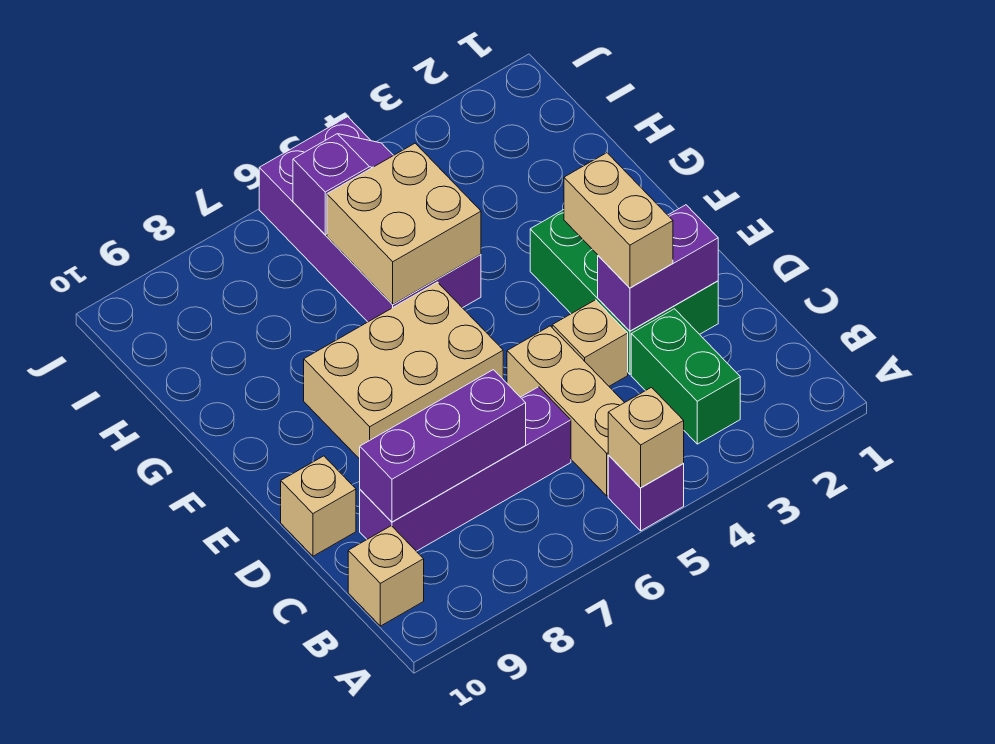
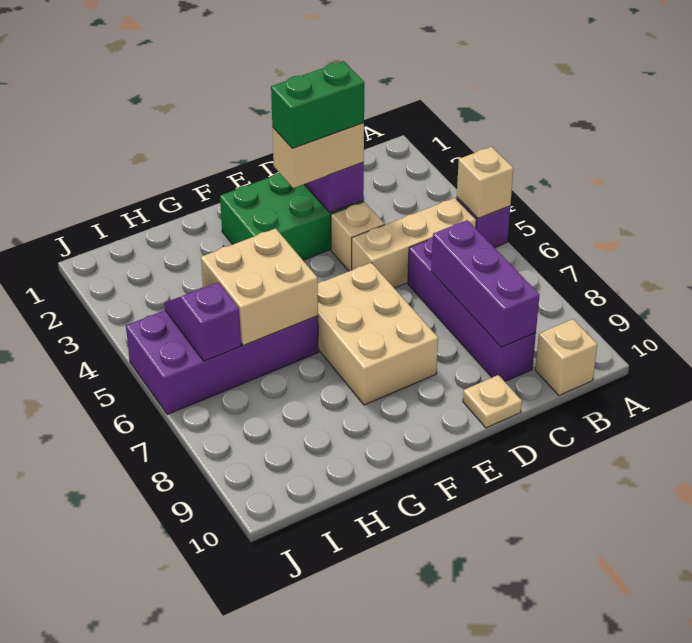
green brick B3:C3 level 1 -> green brick D3:E3 level 4
tan brick D10 level 1 -> tan plate D10 level 1

